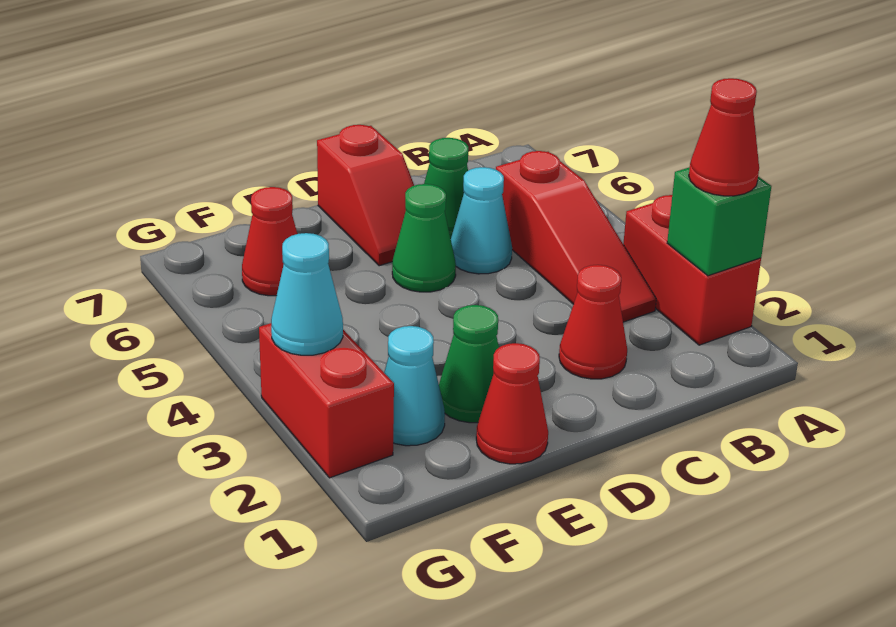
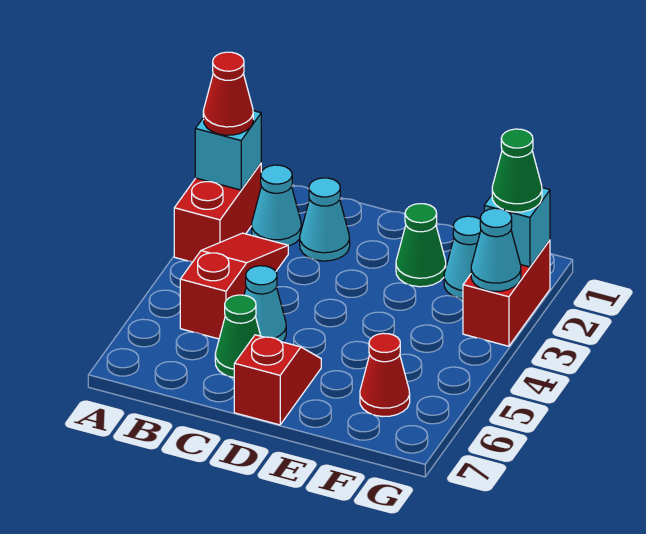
green brick A2 level 2 -> cyan brick A2 level 2
none -> cyan cone B2 level 1
red cone C2 level 1 -> cyan cone C2 level 1
green cone D5 level 1 -> green cone G2 level 3
red cone E1 level 1 -> none
none -> cyan brick G2 level 2

